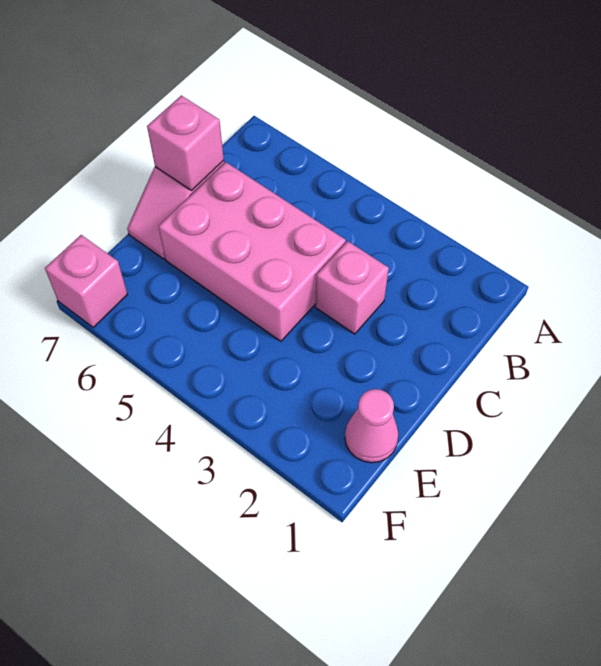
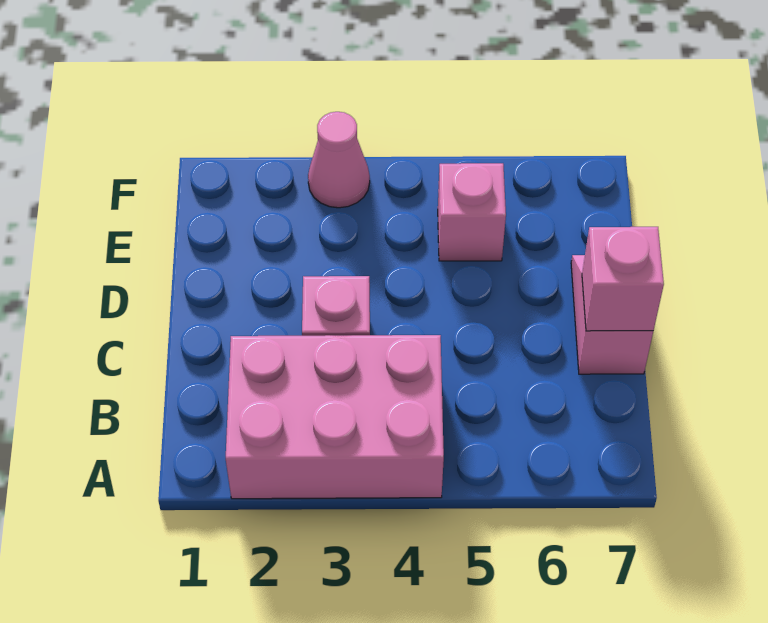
pink brick C4:D6 level 1 -> pink brick A2:B4 level 1
pink cone E1 level 1 -> pink cone F3 level 1
pink brick F7 level 1 -> pink brick E5 level 1

